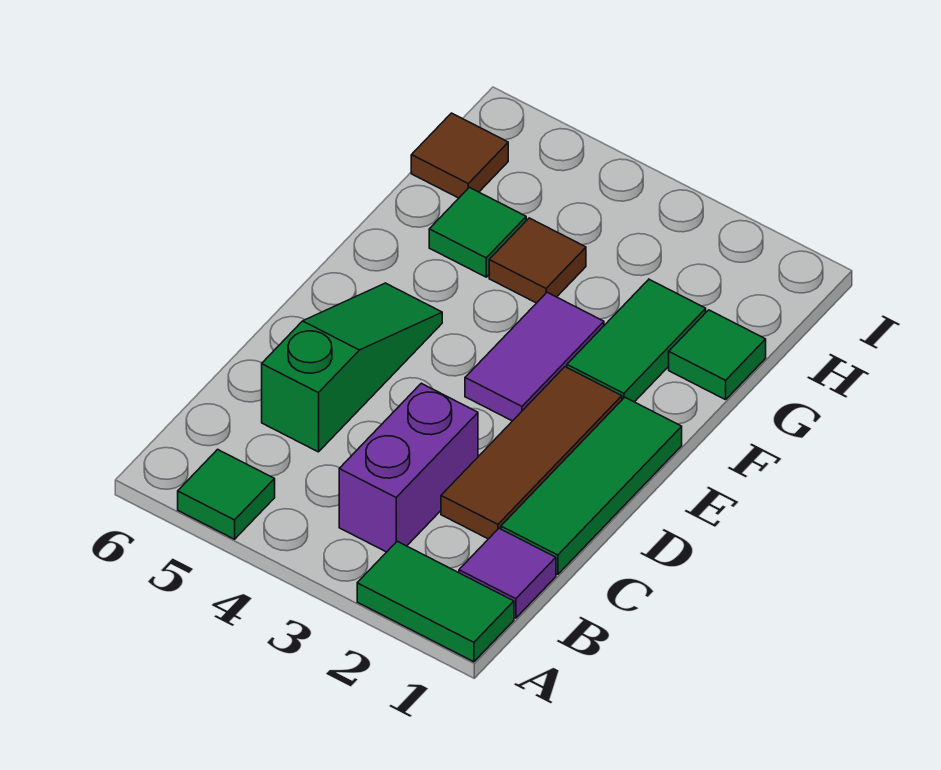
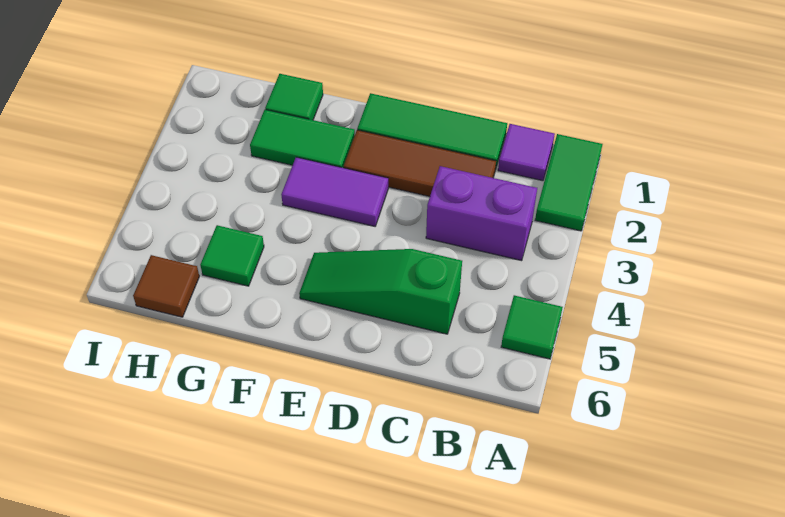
brown tile G4 level 1 -> none

